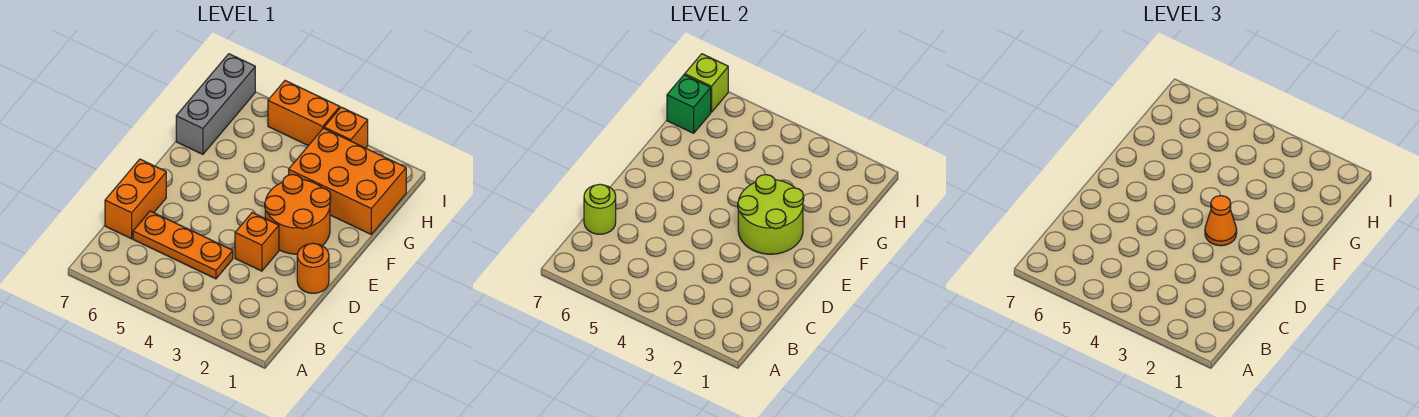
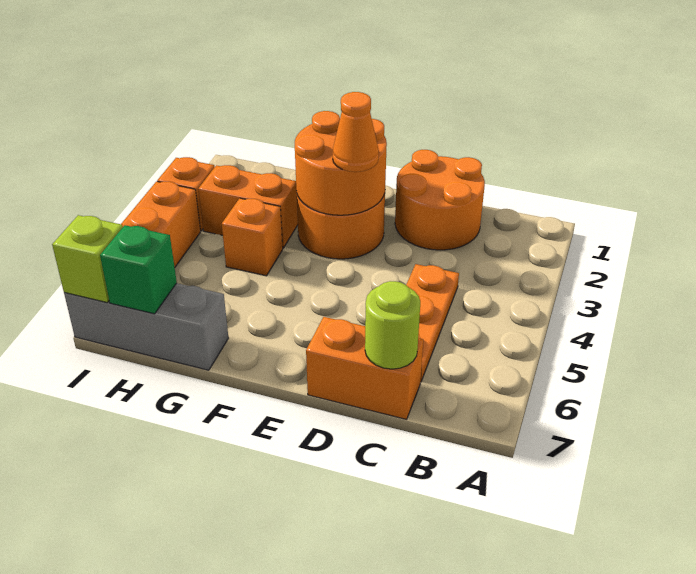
orange round brick D1 level 1 -> orange round brick C1:D2 level 1
orange brick D3 level 1 -> orange brick G4 level 1
lime round brick E2:F3 level 2 -> orange round brick E2:F3 level 2
orange brick G1:H3 level 1 -> orange brick G3:H3 level 1

